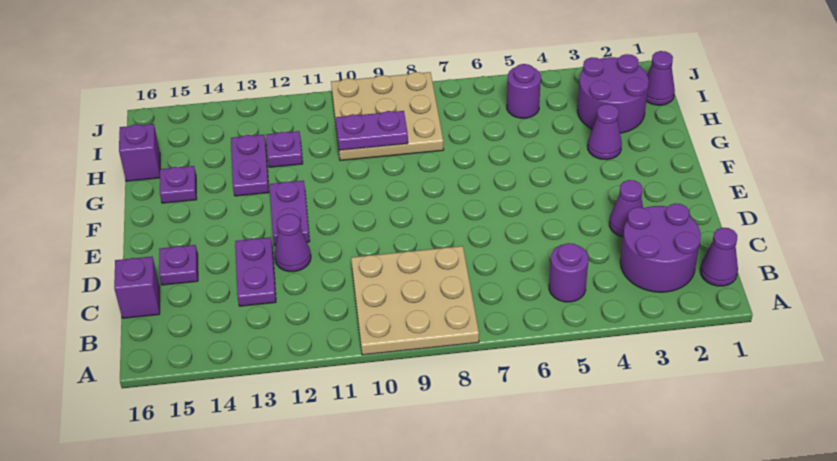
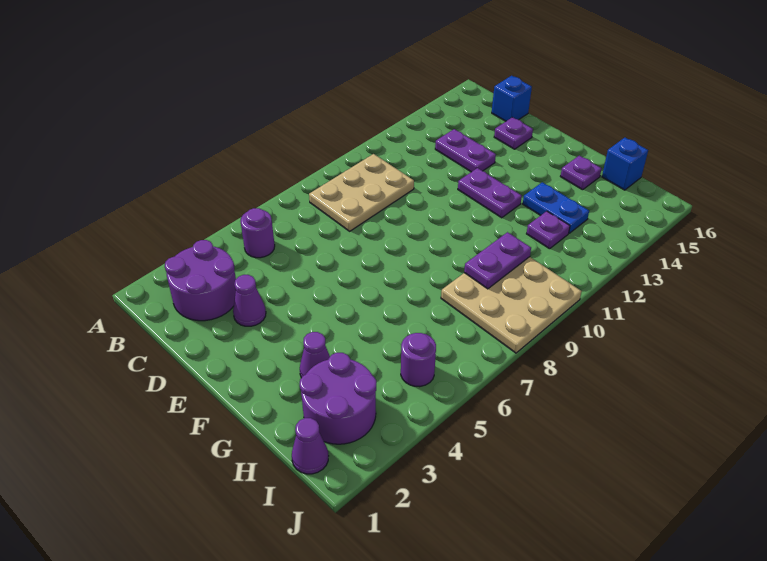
tan plate A8:C10 level 1 -> tan plate B8:C10 level 1
purple cone B1 level 1 -> none
purple brick C16 level 1 -> blue brick C16 level 1
purple cone D12 level 1 -> none
purple plate G13:H13 level 1 -> blue plate G13:H13 level 1
purple brick H16 level 1 -> blue brick H16 level 1

